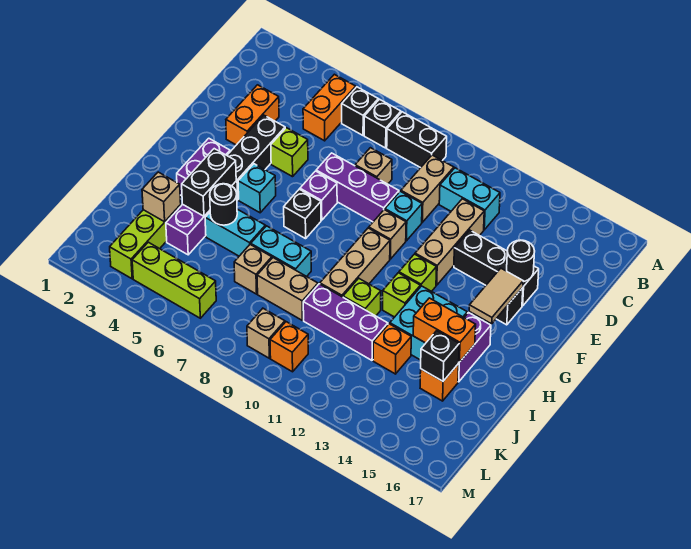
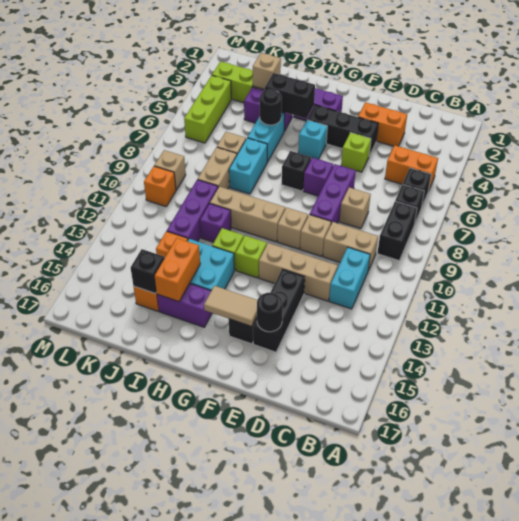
cyan brick E10 level 1 -> tan brick E10 level 1
lime brick I11 level 1 -> purple brick I11 level 1

